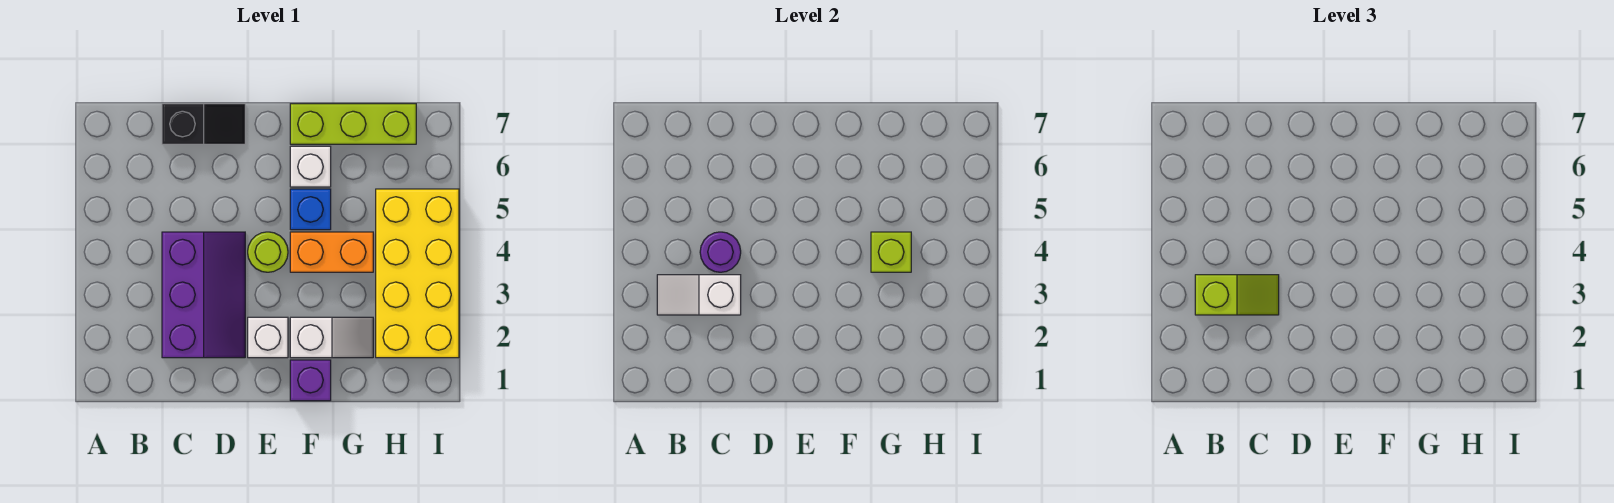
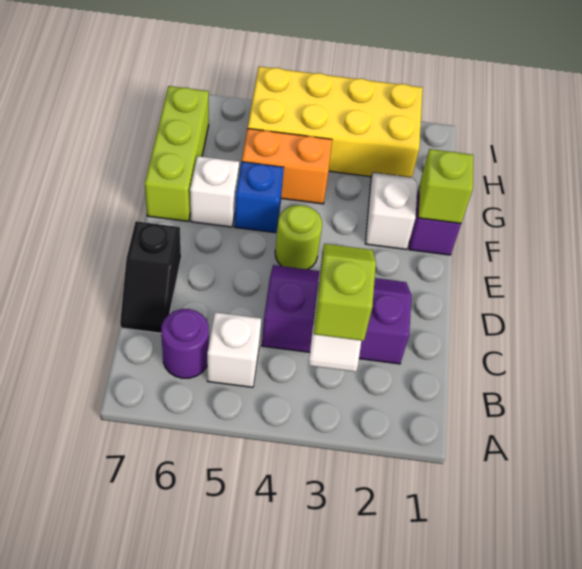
purple round brick C4 level 2 -> purple round brick B6 level 1
black slope C7:D7 level 1 top C -> black slope C7:D7 level 1 top D
white brick E2 level 1 -> white brick B5 level 1
orange brick F4:G4 level 1 -> orange brick G4:G5 level 1
lime brick G4 level 2 -> lime brick F1 level 2

